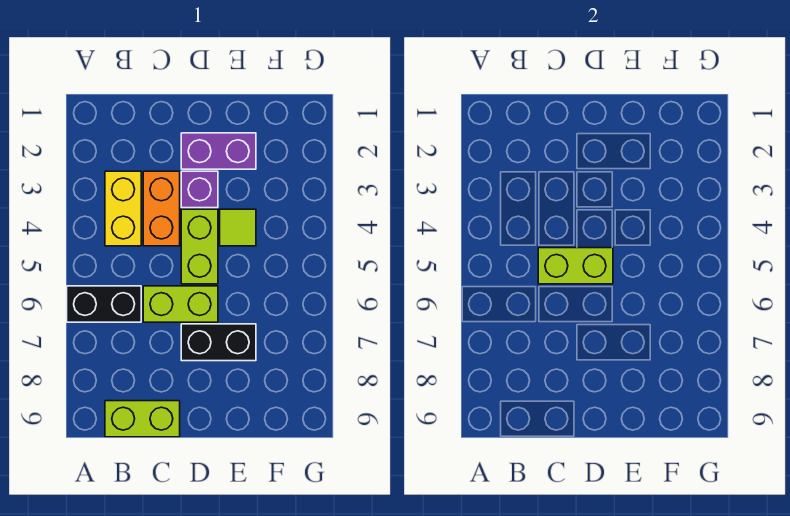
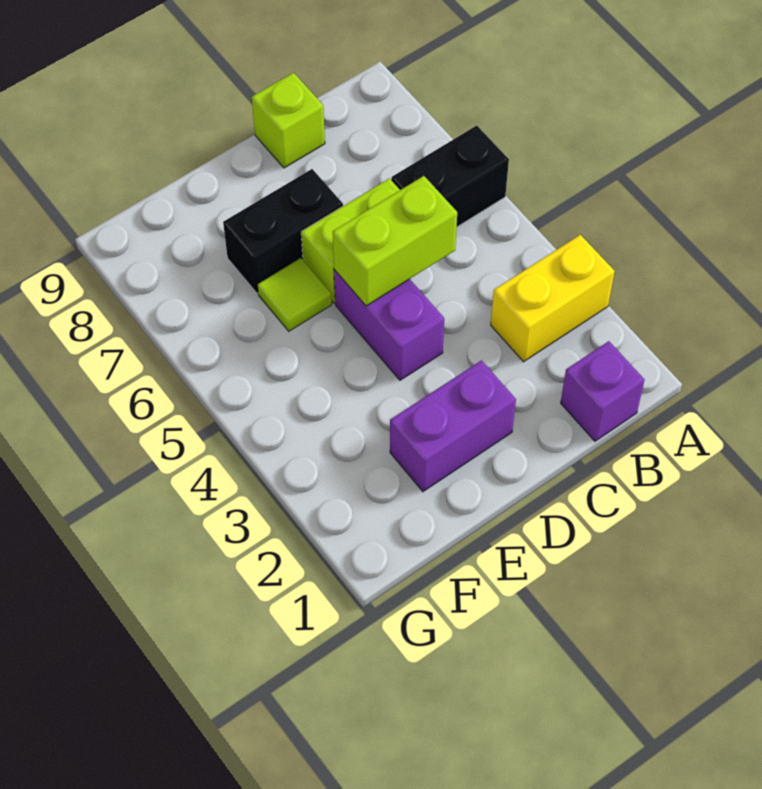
yellow brick B3:B4 level 1 -> yellow brick A3:B3 level 1
lime brick B9:C9 level 1 -> lime brick C9 level 1
orange brick C3:C4 level 1 -> none
purple brick D3 level 1 -> purple brick B1 level 1
lime brick D4:D5 level 1 -> purple brick D4:D5 level 1
lime tile E4 level 1 -> lime tile E6 level 1

